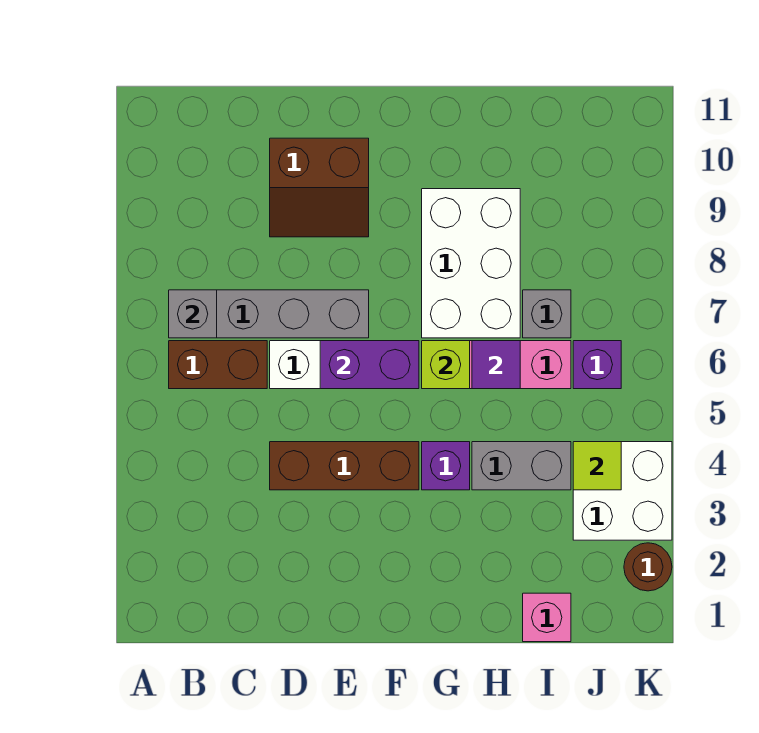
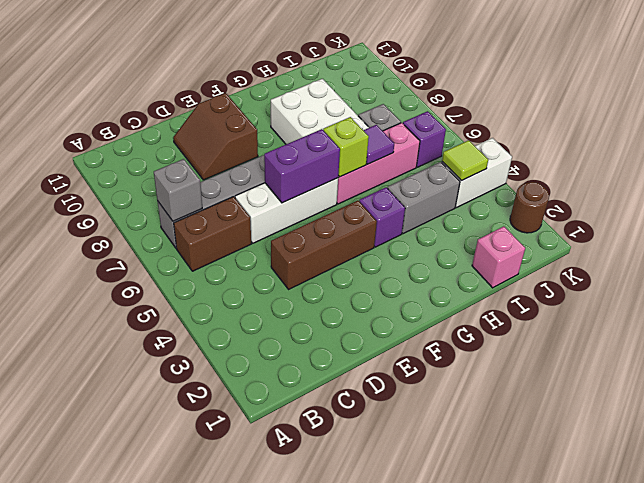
brown slope D9:E10 level 1 top 10 -> brown slope D9:E10 level 1 top E
white brick J3:K4 level 1 -> white brick J4:K4 level 1

